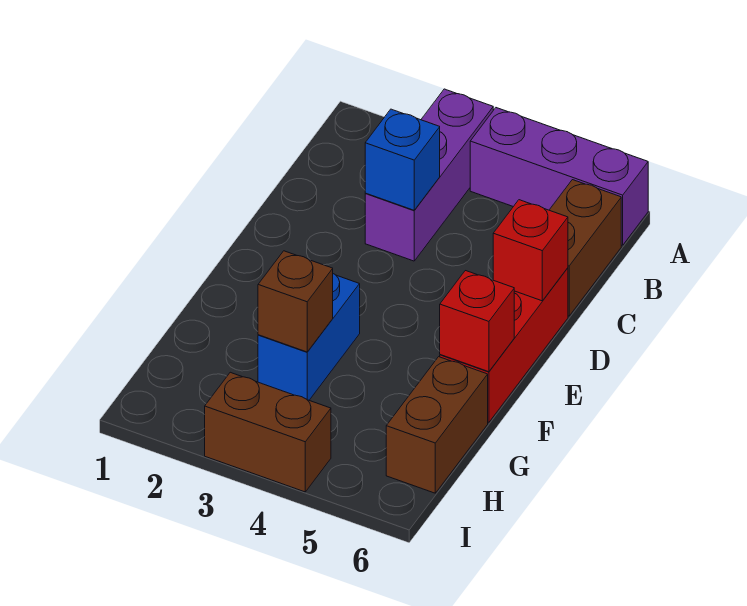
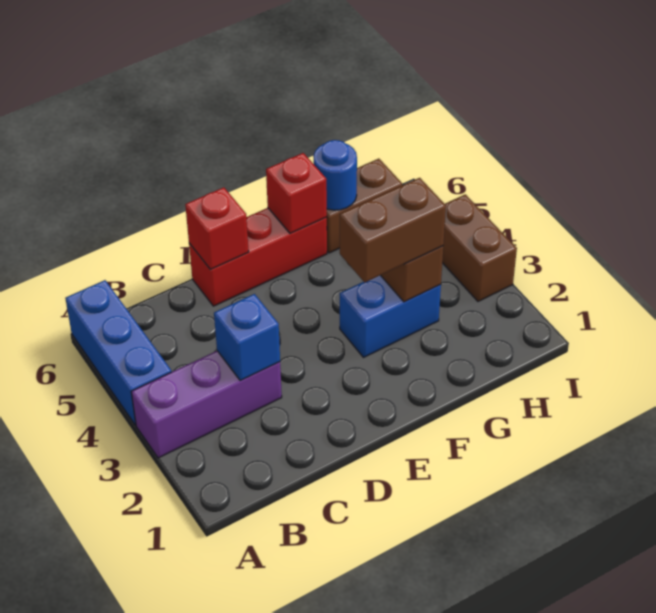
purple brick A4:A6 level 1 -> blue brick A4:A6 level 1
brown brick B6:C6 level 1 -> brown brick F3:G3 level 3
none -> blue round brick G6 level 2

